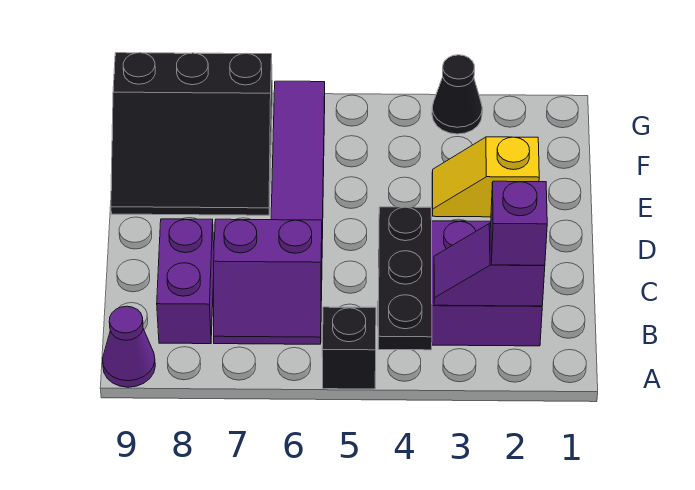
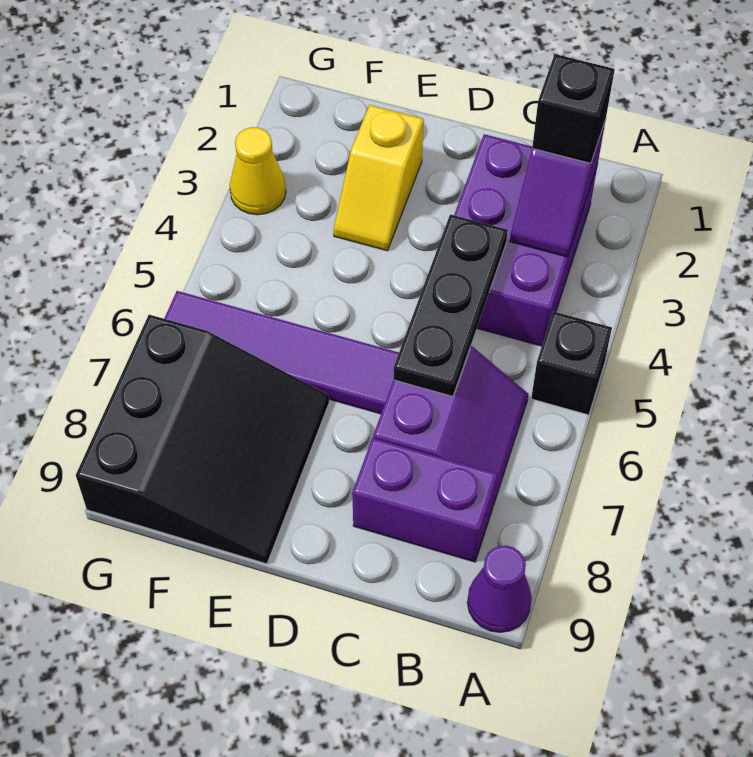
black plate A4:C4 level 2 -> black plate C4:C6 level 2
purple brick B2 level 3 -> black brick B2 level 3
black cone G3 level 1 -> yellow cone G3 level 1

